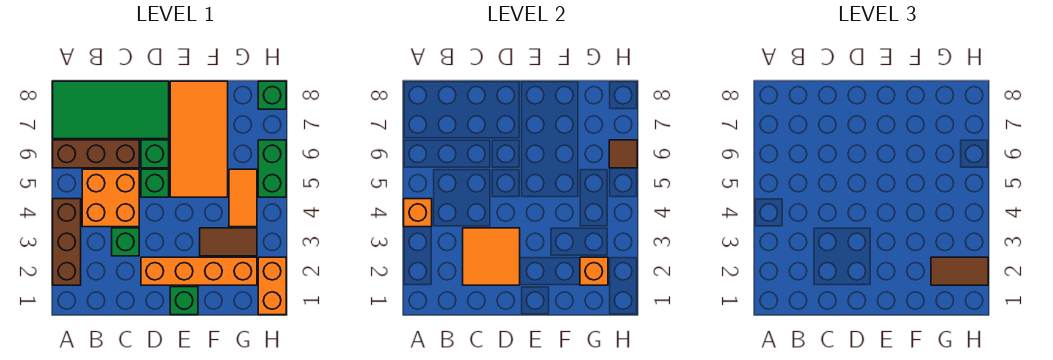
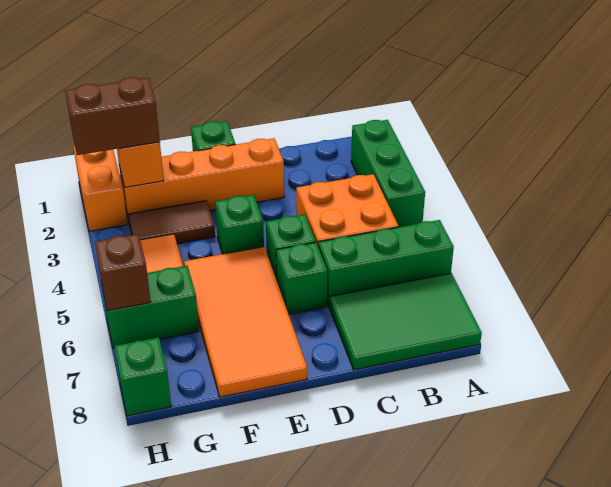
brown brick A2:A4 level 1 -> green brick A2:A4 level 1
orange brick A4 level 2 -> none
brown brick A6:C6 level 1 -> green brick A6:C6 level 1
green tile A7:D8 level 1 -> green tile A7:C8 level 1
orange tile C2:D3 level 2 -> none
green brick C3 level 1 -> green brick E4 level 1
brown tile G2:H2 level 3 -> brown brick G2:H2 level 3
green brick H5:H6 level 1 -> green brick G6:H6 level 1
brown tile H6 level 2 -> brown brick H6 level 2

